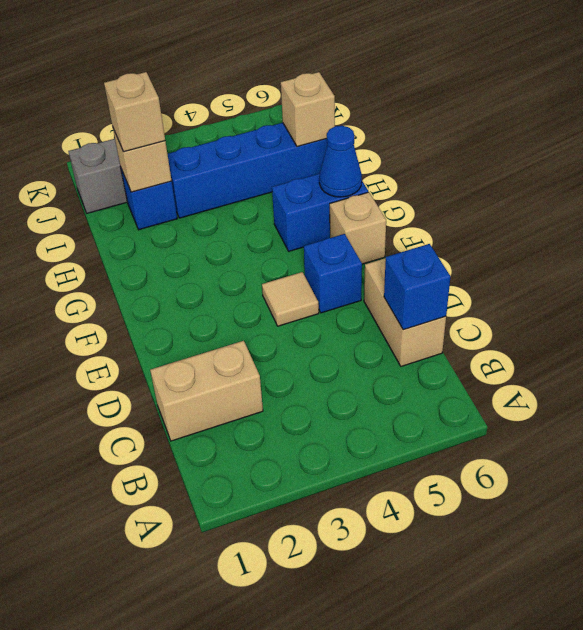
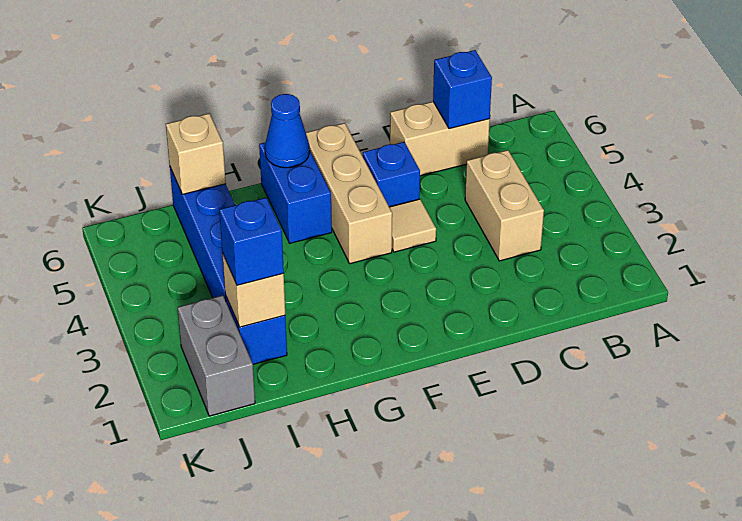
tan brick C1:C2 level 1 -> tan brick C3:C4 level 1
tan brick F6 level 1 -> tan brick F4:F6 level 1
tan brick I2 level 3 -> blue brick I2 level 3

